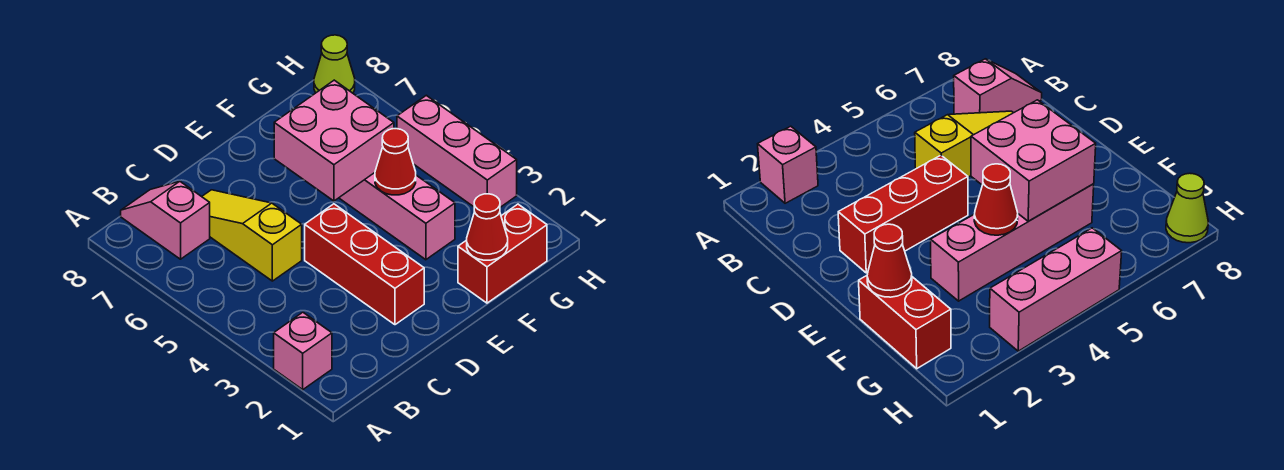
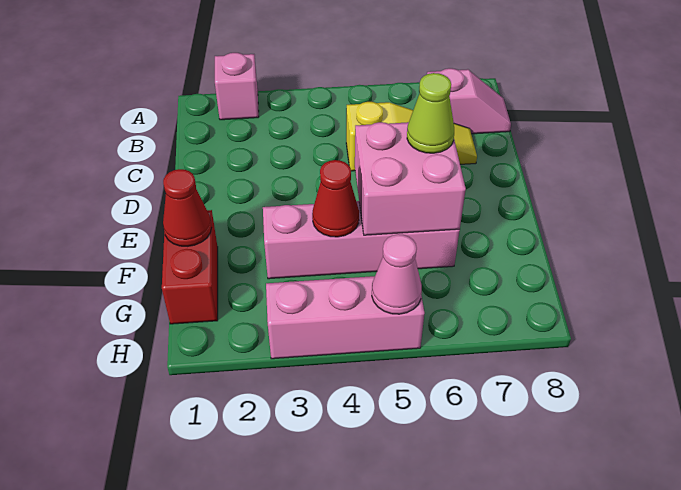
red brick D2:D4 level 1 -> none
none -> pink cone H5 level 2
lime cone H8 level 1 -> lime cone E6 level 3

